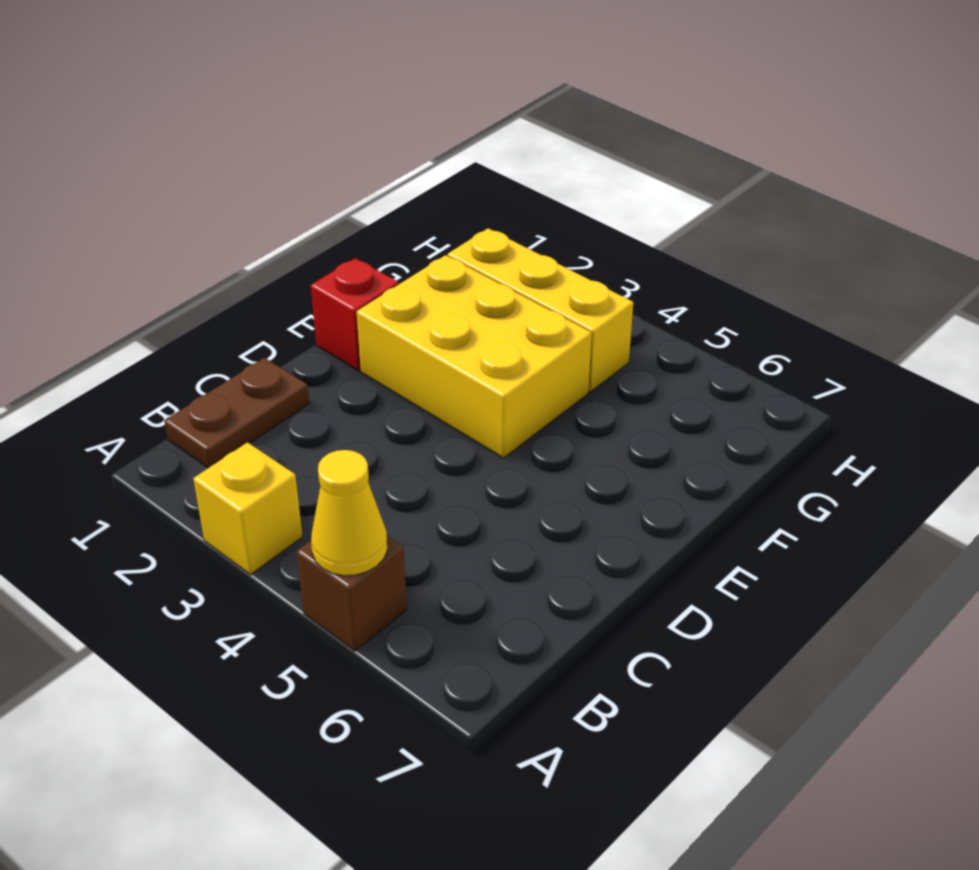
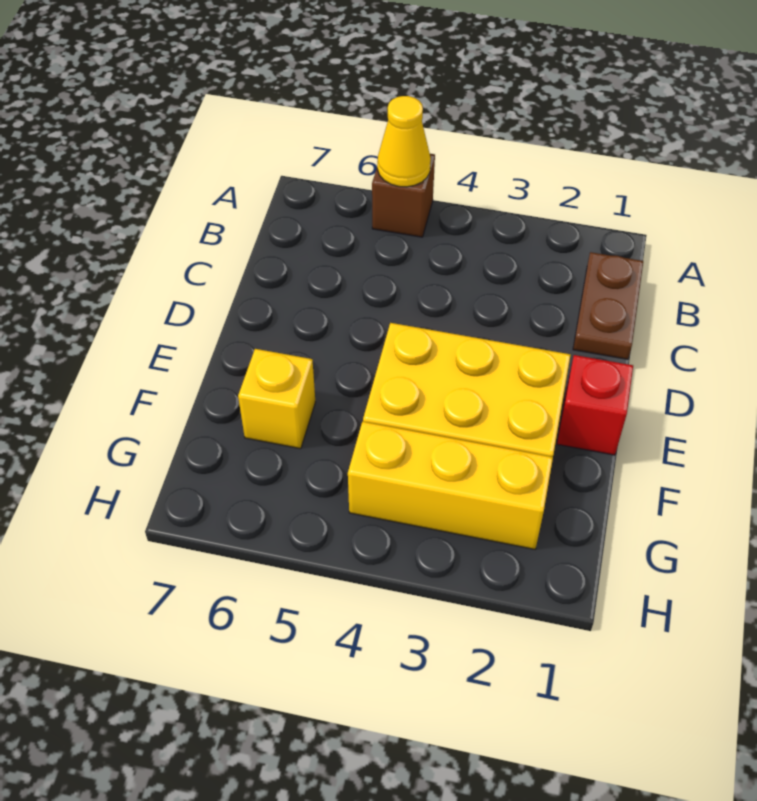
yellow brick A3 level 1 -> yellow brick F6 level 1

